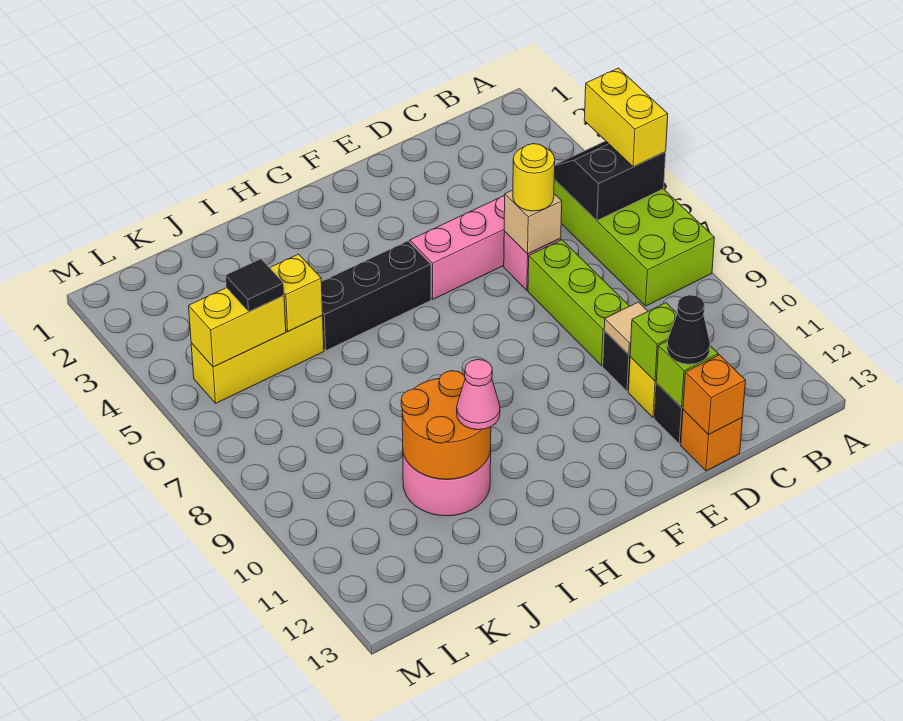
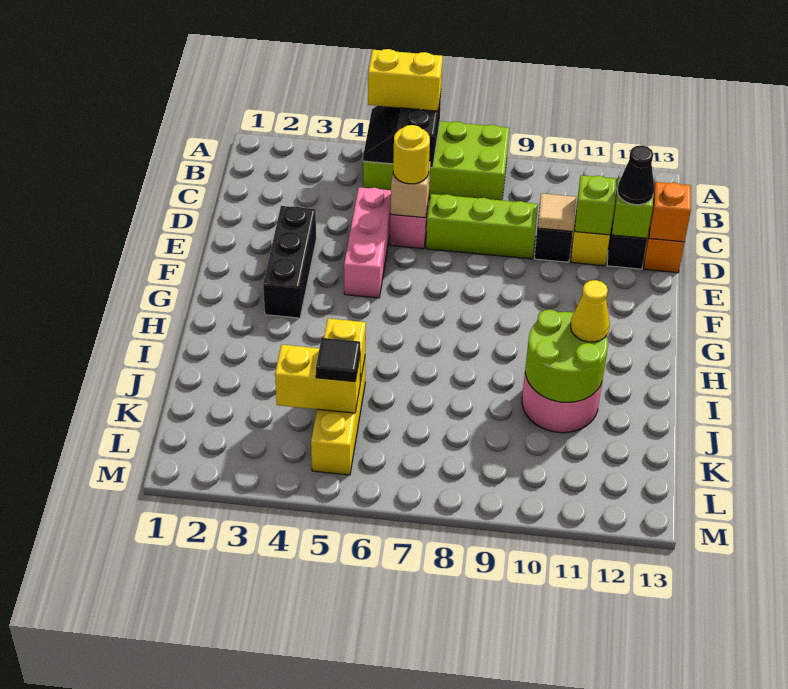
black brick G5:I5 level 1 -> black brick E3:G3 level 1
orange round brick I10:J11 level 2 -> lime round brick I10:J11 level 2
pink cone I11 level 3 -> yellow cone I11 level 3
yellow brick K5:L5 level 2 -> yellow brick K4:K5 level 2

